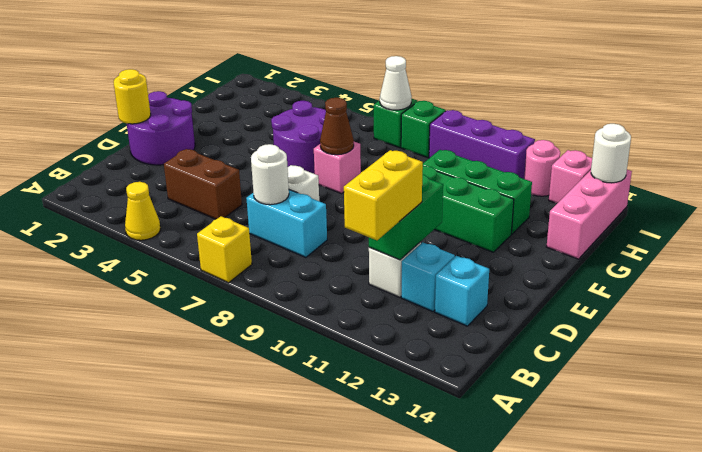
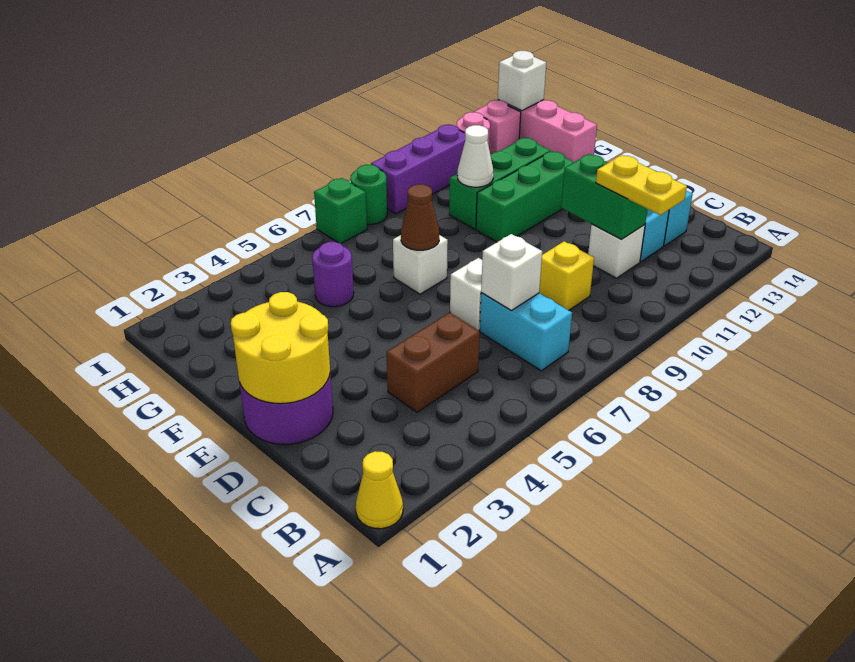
yellow cone A4 level 1 -> yellow cone A1 level 1
yellow brick A7 level 1 -> yellow brick C9 level 1
yellow brick B11:C11 level 3 -> yellow plate B11:C11 level 3
cyan brick C7:C8 level 1 -> cyan brick B7:C7 level 1
white round brick C7 level 2 -> white brick C7 level 2
yellow round brick D1 level 2 -> yellow round brick D1:E2 level 2
purple round brick F5:G6 level 1 -> purple round brick G5 level 1
pink brick F7 level 1 -> white brick F7 level 1
white cone I7 level 2 -> white cone G10 level 2
green brick I8 level 1 -> green round brick I8 level 1
white round brick I14 level 2 -> white brick I14 level 2

